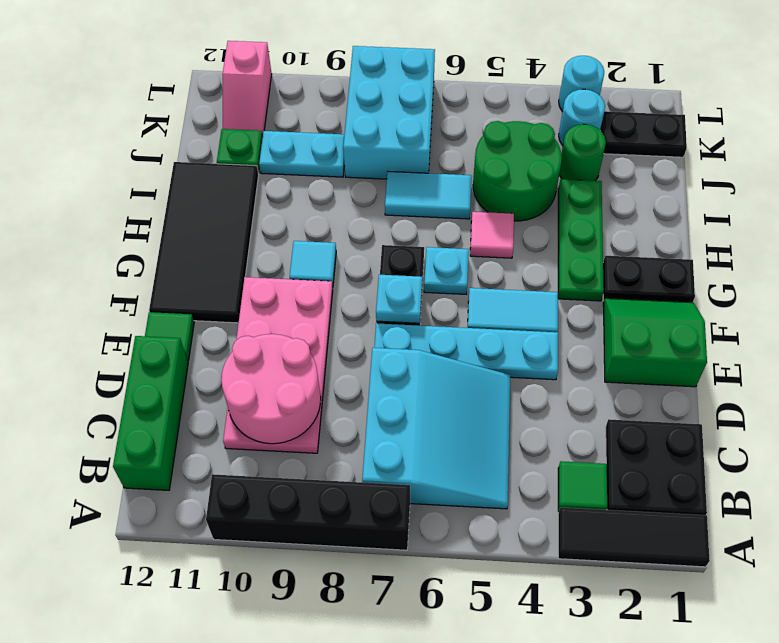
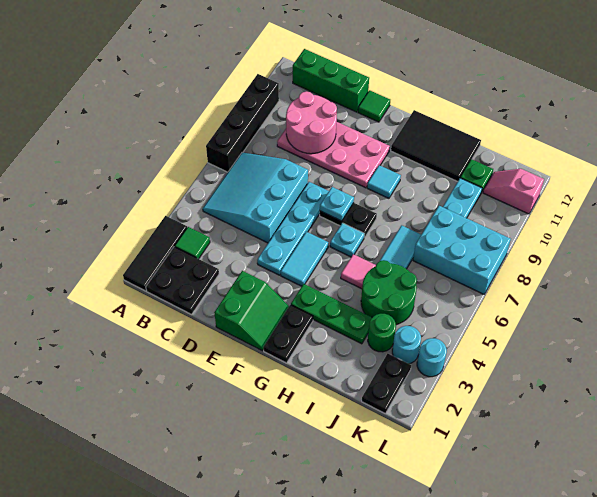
cyan slope B5:D7 level 1 top 7 -> cyan slope B5:D7 level 1 top D
black tile F11:I12 level 1 -> black tile G11:I12 level 1

